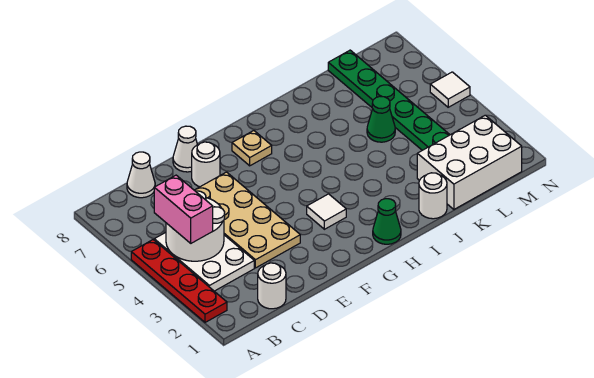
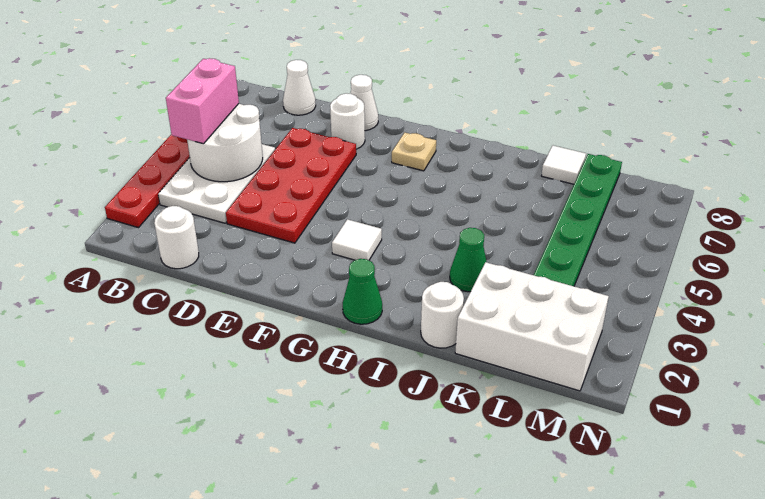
tan plate D3:E6 level 1 -> red plate D3:E6 level 1
green cone K5 level 1 -> green cone J3 level 1
white tile N5 level 1 -> white tile K8 level 1

